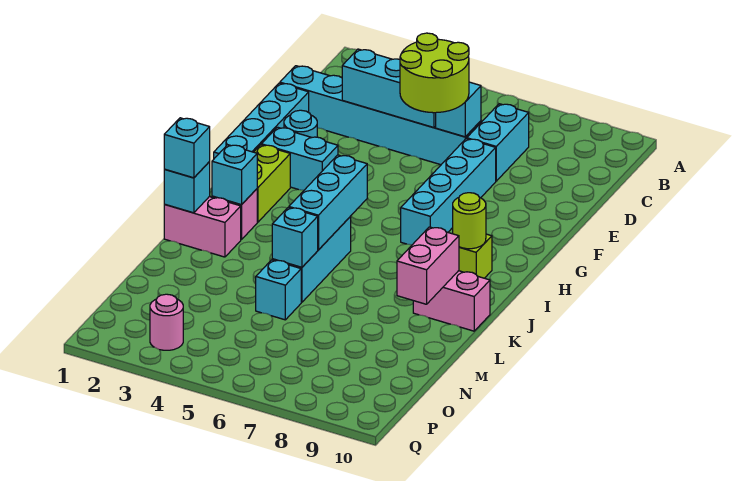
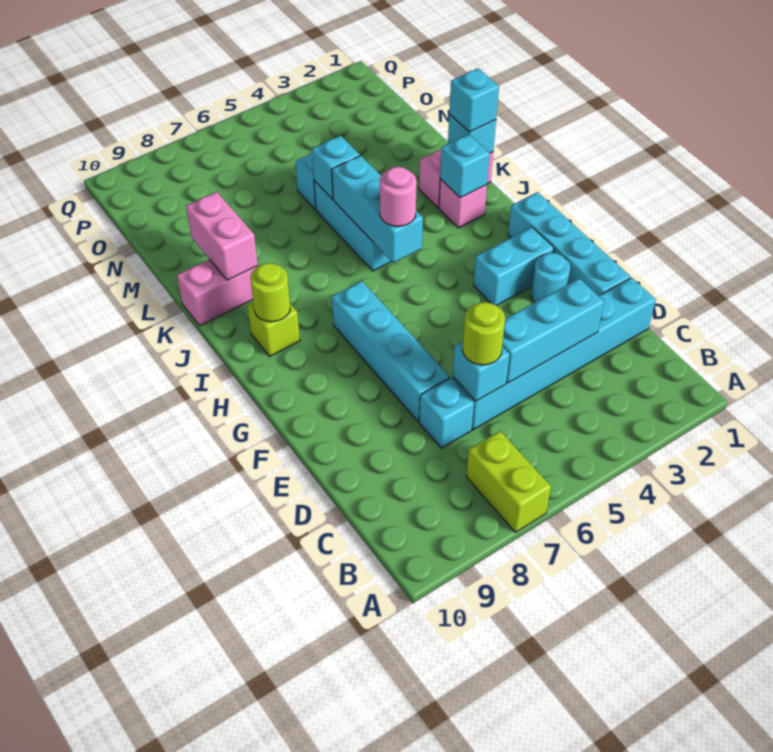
cyan brick C7:D7 level 1 -> cyan brick D7 level 1
lime round brick D5:E6 level 3 -> lime round brick D6 level 3
lime brick H2:I2 level 1 -> lime brick A7:B7 level 1
pink round brick P3 level 1 -> pink round brick I5 level 3

